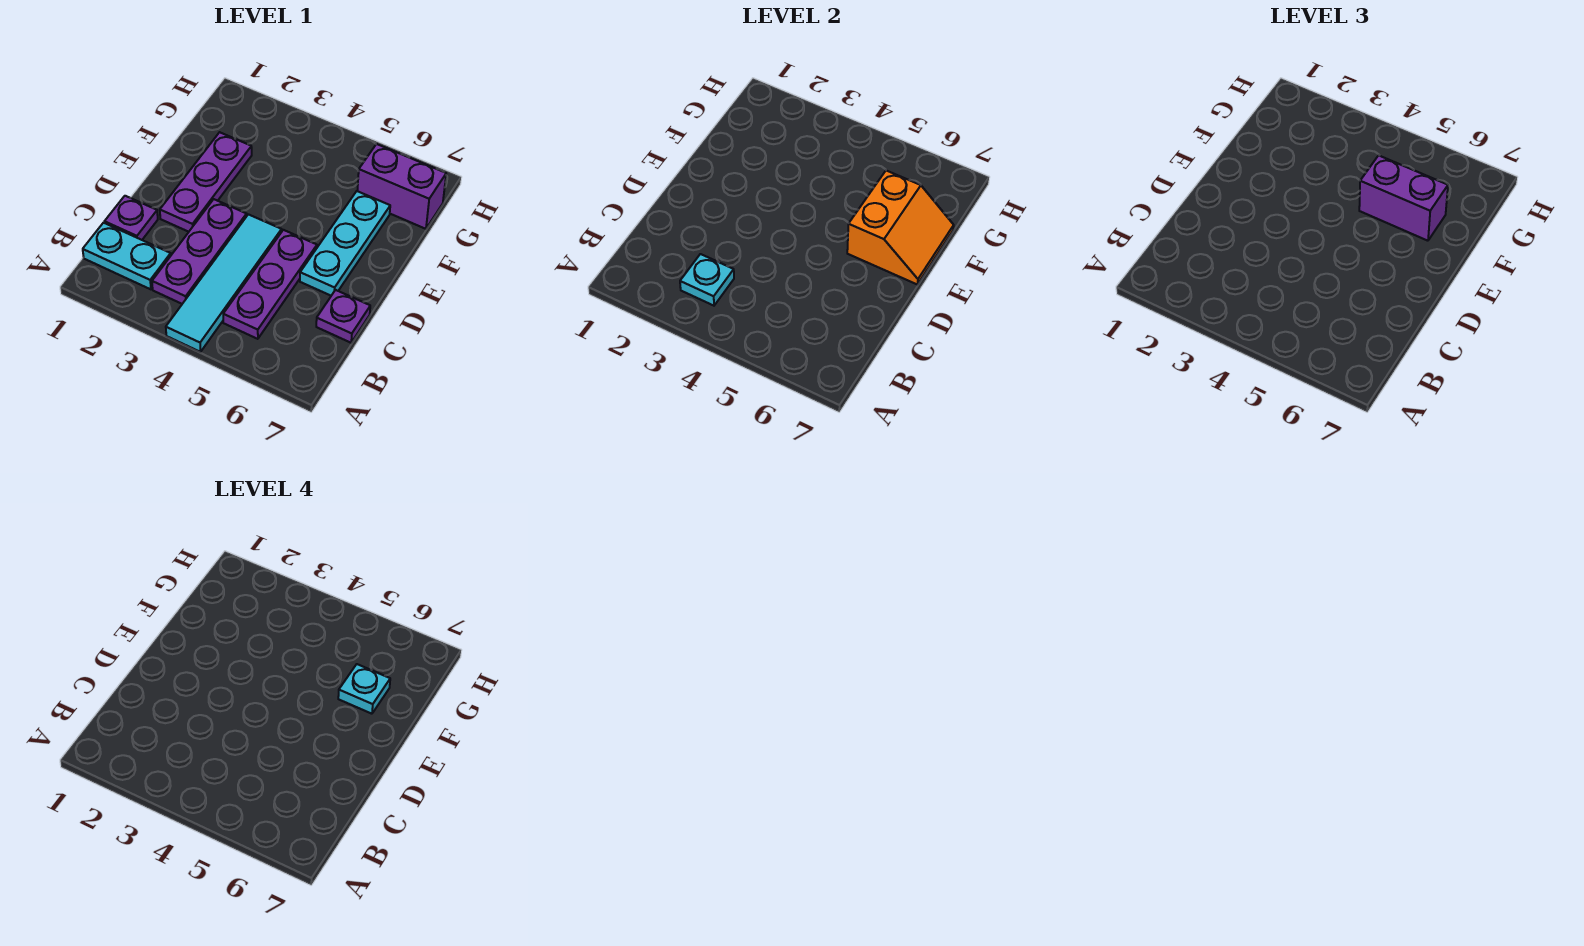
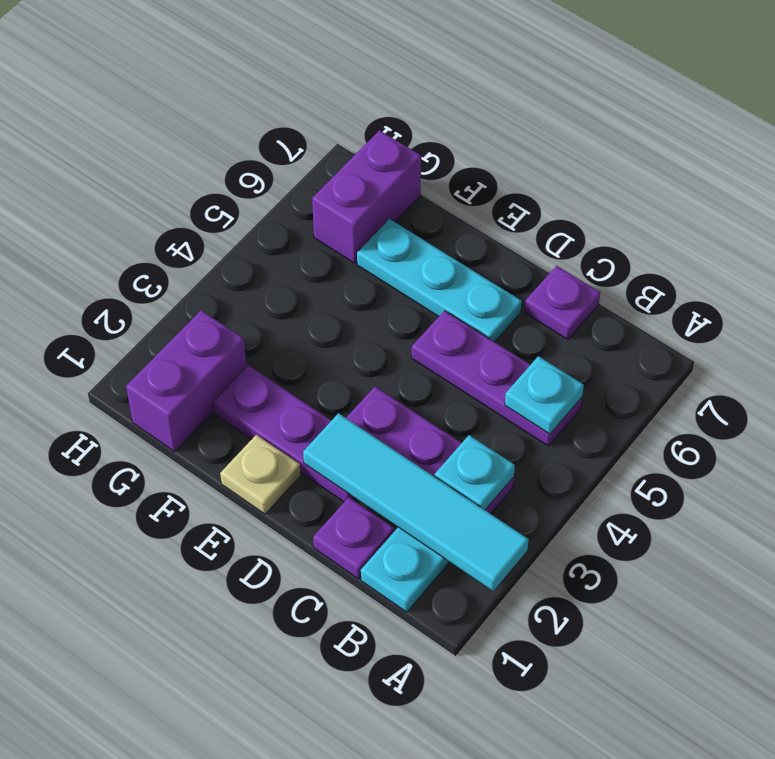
cyan tile A4:D4 level 1 -> cyan tile A2:D2 level 2
none -> tan plate E1 level 1
orange slope E6:F7 level 2 top 6 -> none
purple brick F5:F6 level 3 -> purple brick G1:G2 level 1
cyan plate F6 level 4 -> cyan plate B5 level 2

